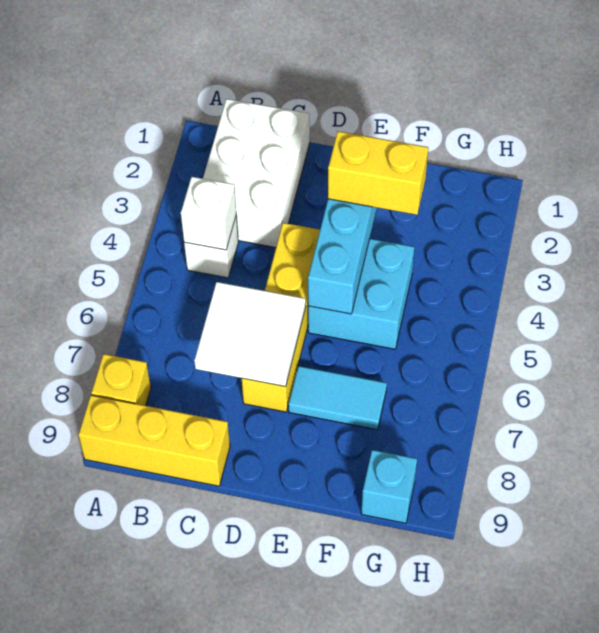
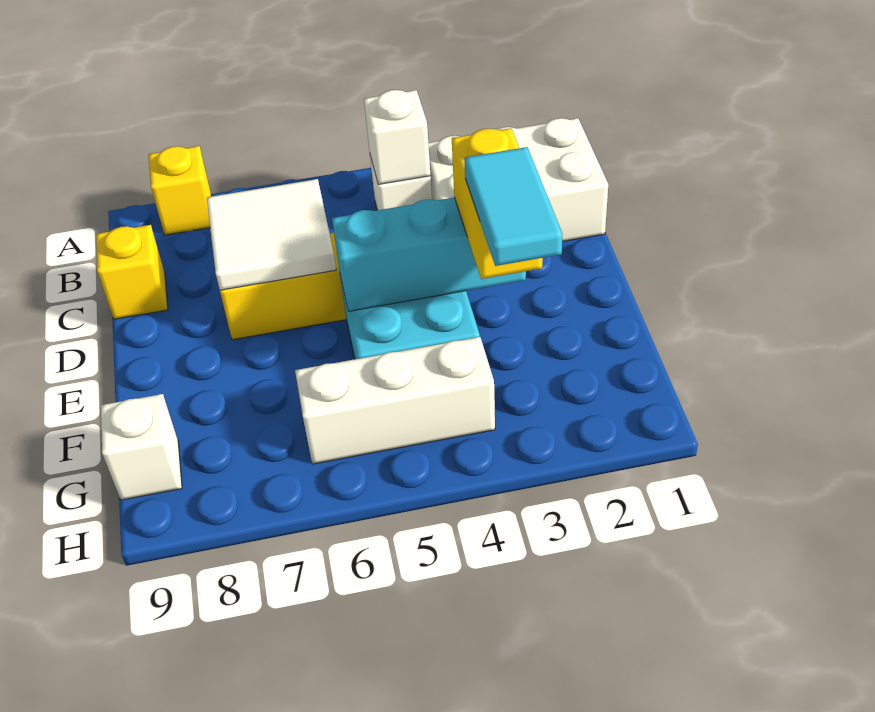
yellow brick A9:C9 level 1 -> yellow brick C9 level 1
cyan tile E7:F7 level 1 -> cyan tile F3:G3 level 4
none -> white brick G4:G6 level 1
cyan brick G9 level 1 -> white brick G9 level 1

